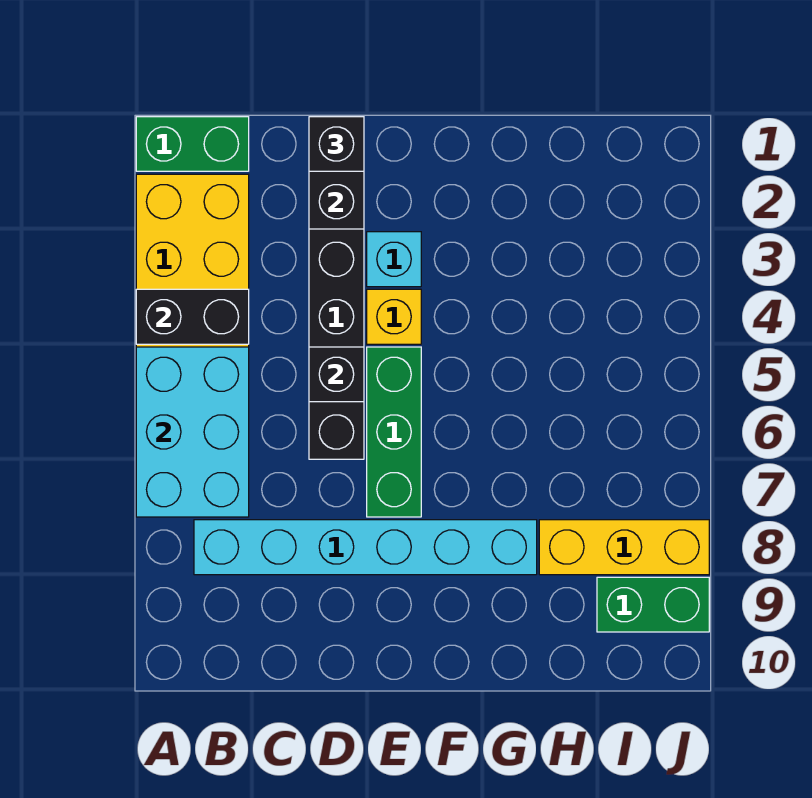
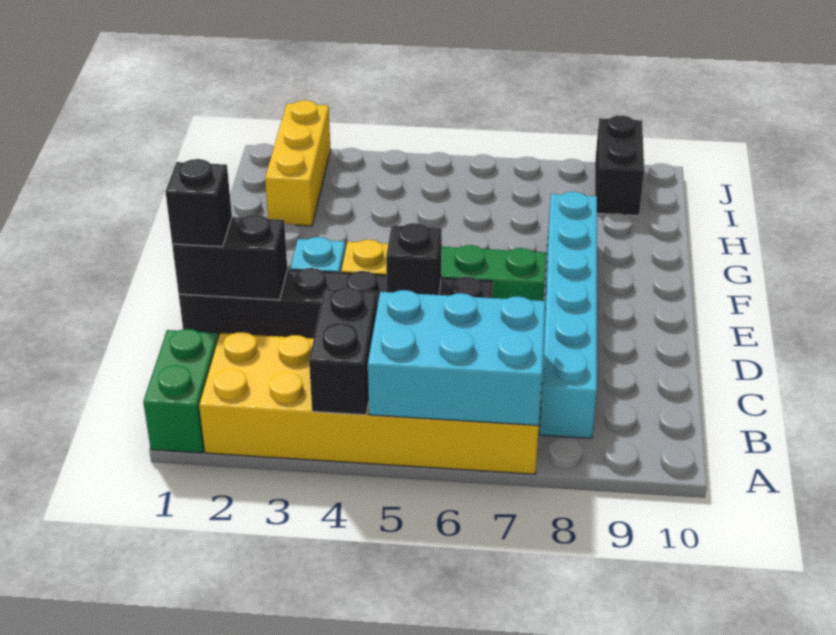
yellow brick H8:J8 level 1 -> yellow brick H2:J2 level 1
green brick I9:J9 level 1 -> black brick I9:J9 level 1

